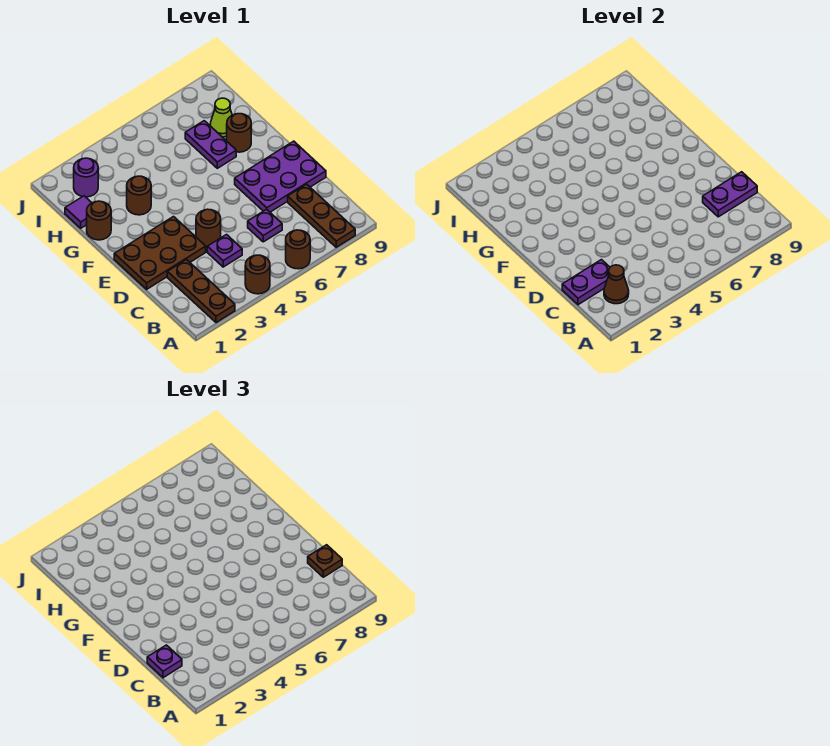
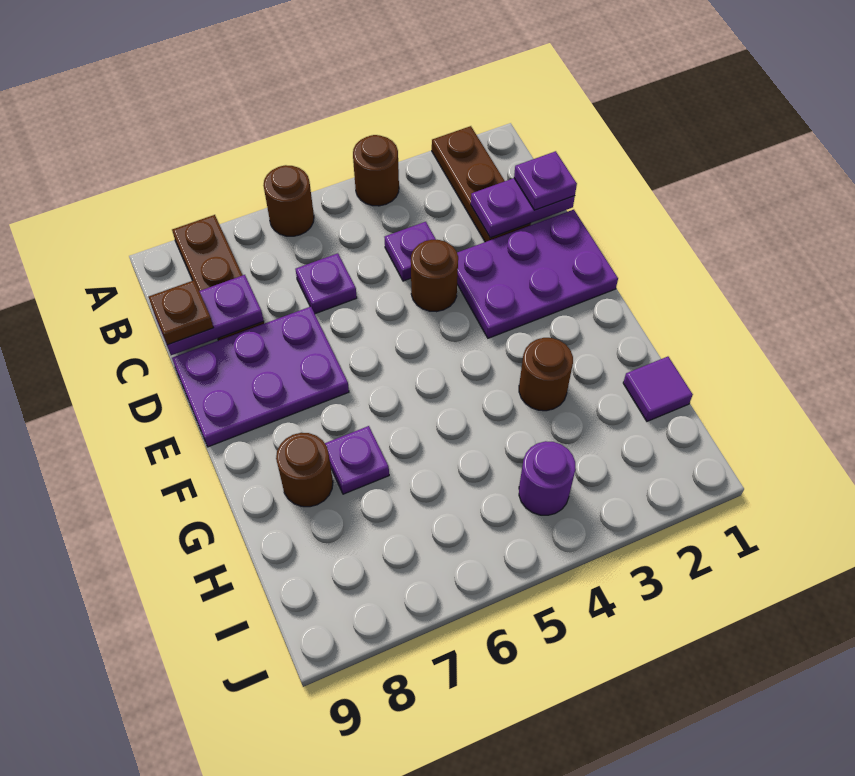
brown cone B2 level 2 -> none
brown plate D1:E3 level 1 -> purple plate D1:E3 level 1
brown round brick G1 level 1 -> none
purple plate G7:H7 level 1 -> purple plate G7 level 1
lime cone H8 level 1 -> none
purple round brick I2 level 1 -> purple round brick I4 level 1

